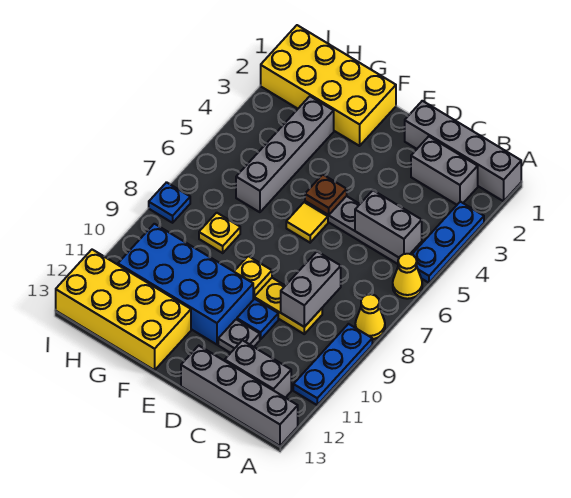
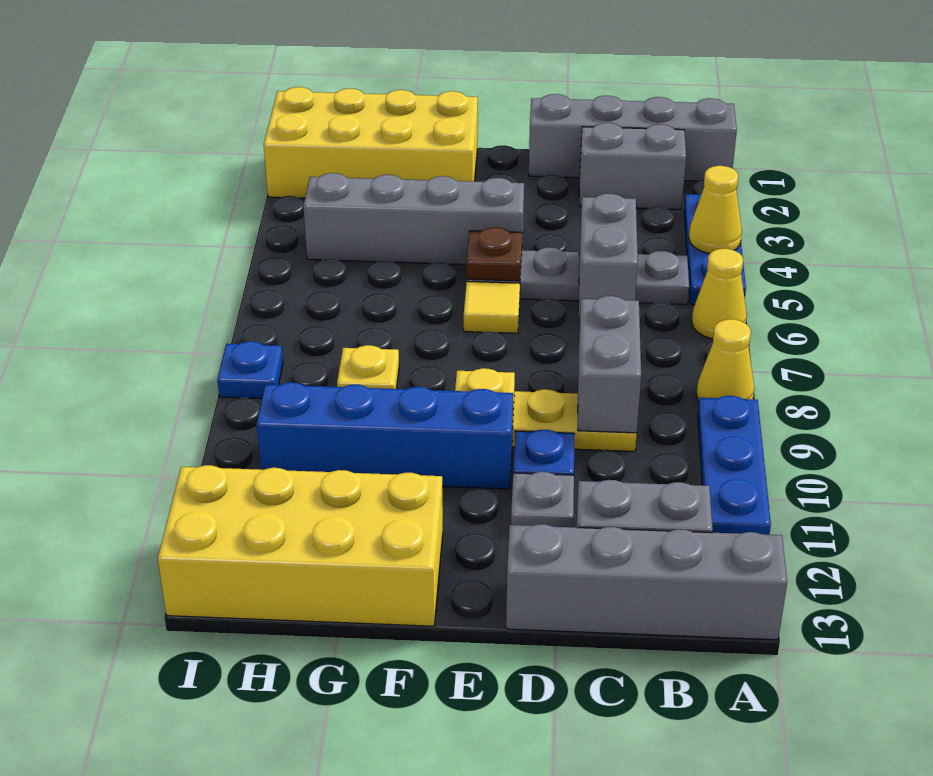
none -> yellow cone A4 level 2
grey brick B5:C5 level 2 -> grey brick C5:C6 level 2
blue brick E10:H11 level 1 -> blue brick E10:H10 level 1
grey brick G3:G6 level 1 -> grey brick E4:H4 level 1

